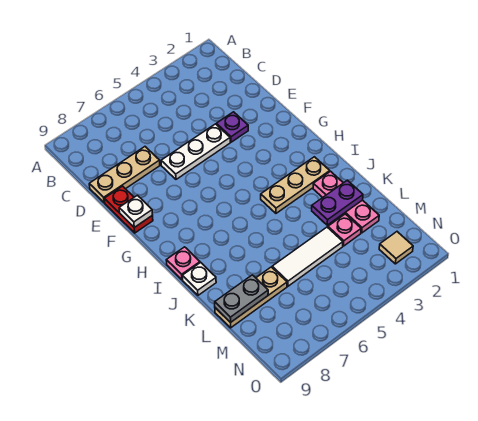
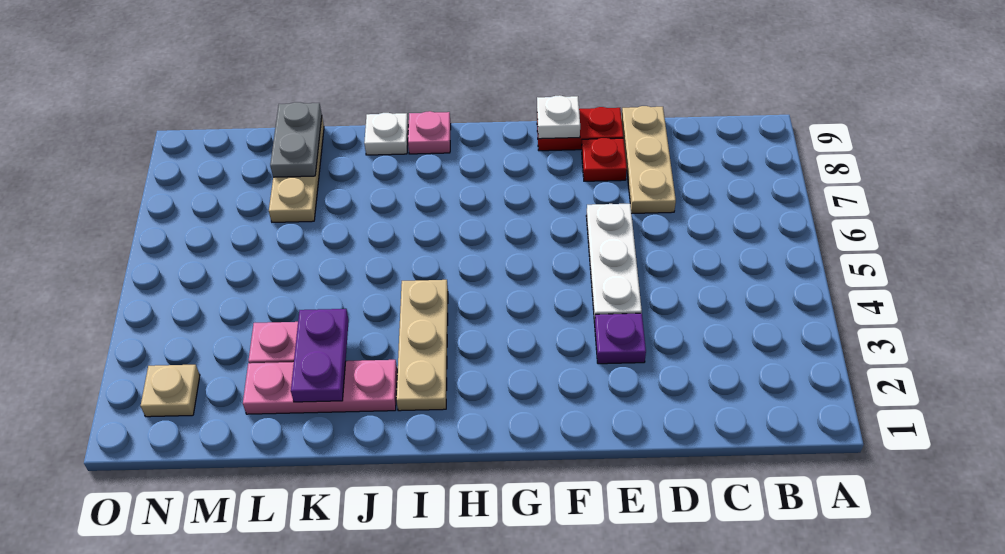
none -> red plate E8 level 1
white tile L4:L6 level 1 -> none
tan tile N2 level 1 -> tan plate N2 level 1

